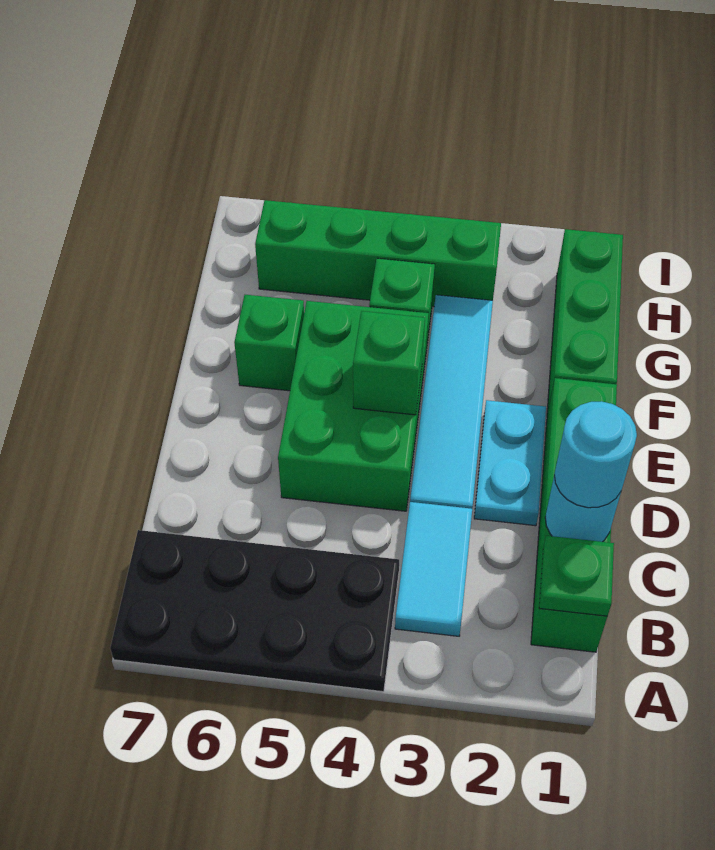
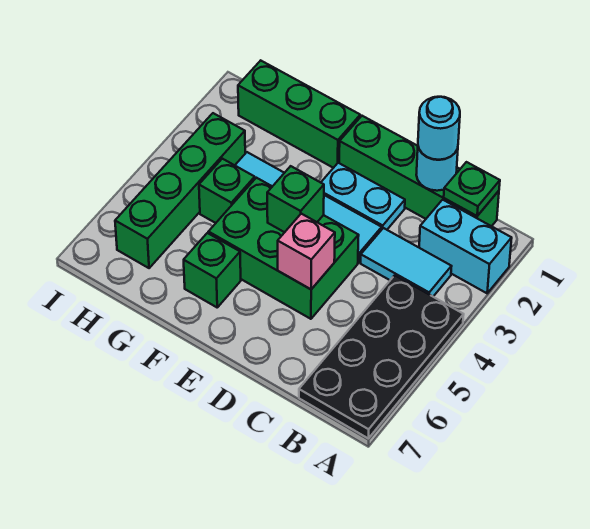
none -> cyan brick A2:B2 level 1
none -> pink brick D5 level 2

